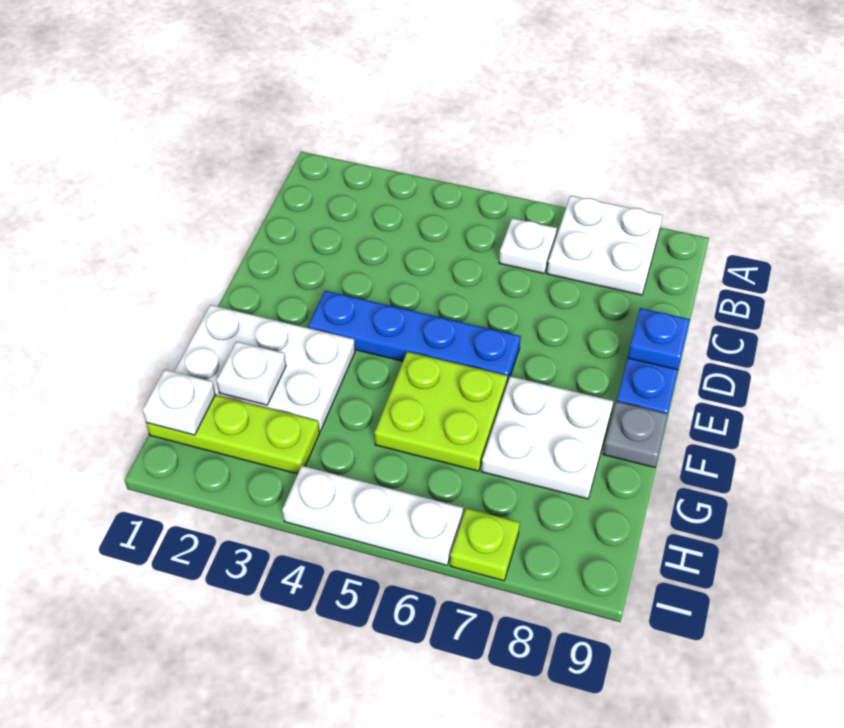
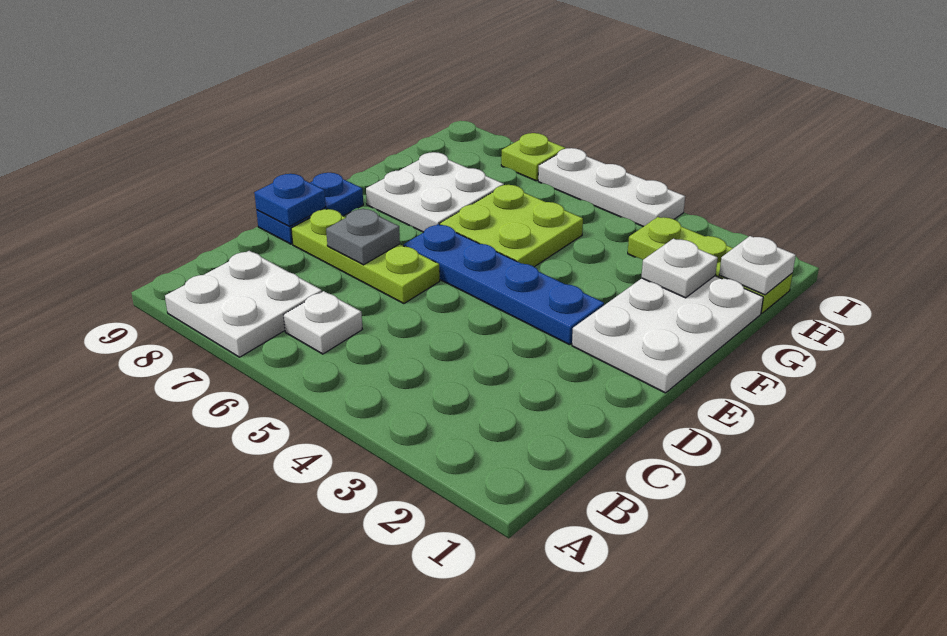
none -> lime plate D6:D8 level 1
white plate F1:G3 level 1 -> white plate E1:G2 level 1
grey plate F9 level 1 -> grey plate D7 level 2

